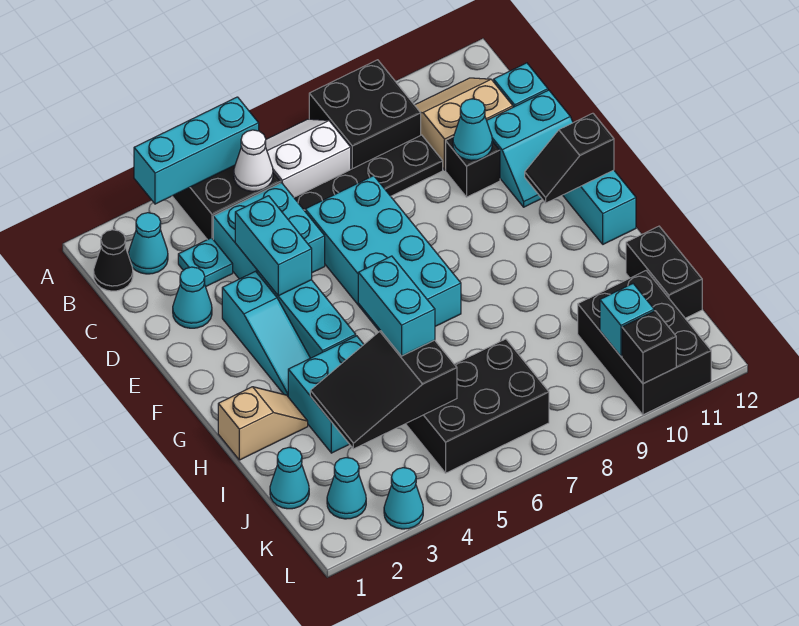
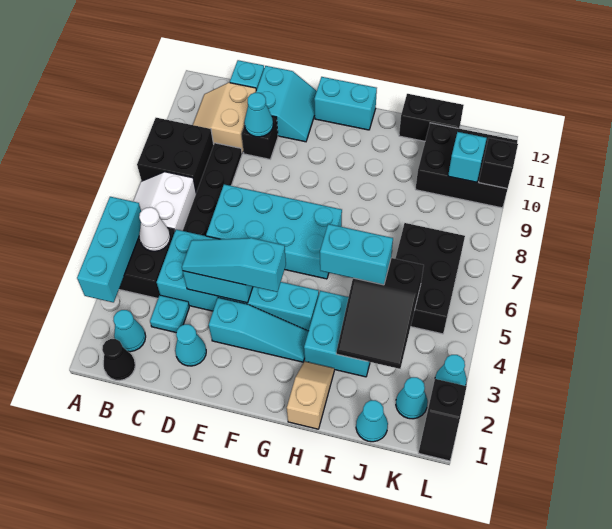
none -> cyan slope D4:F4 level 3 top F
black slope F11:F12 level 2 top 12 -> black slope L1:L2 level 1 top 2

